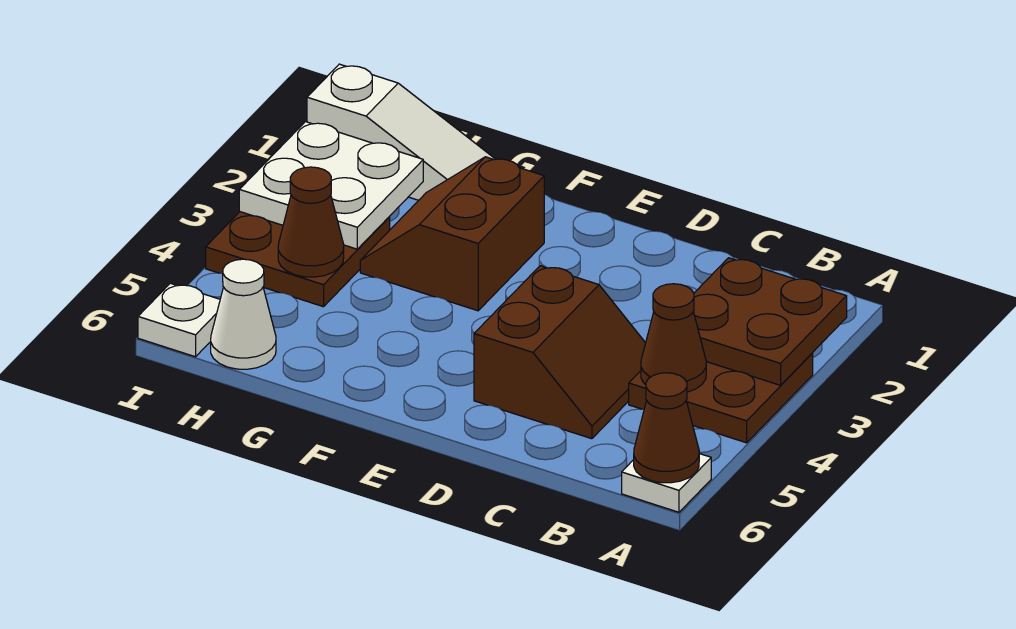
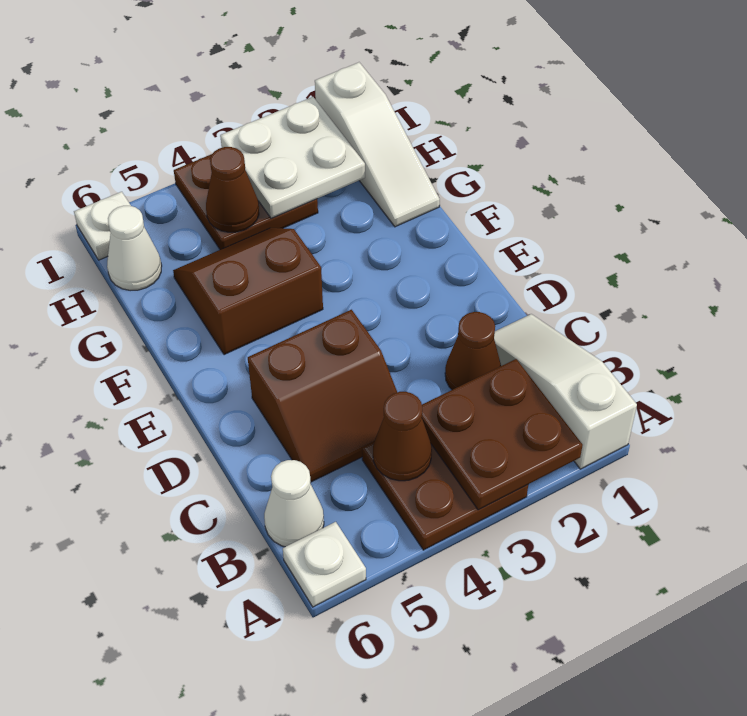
none -> white slope A1:C1 level 1 top A
brown cone A6 level 2 -> brown cone C2 level 1
none -> white cone B6 level 1
brown slope F2:G3 level 1 top F -> brown slope F4:G5 level 1 top F

